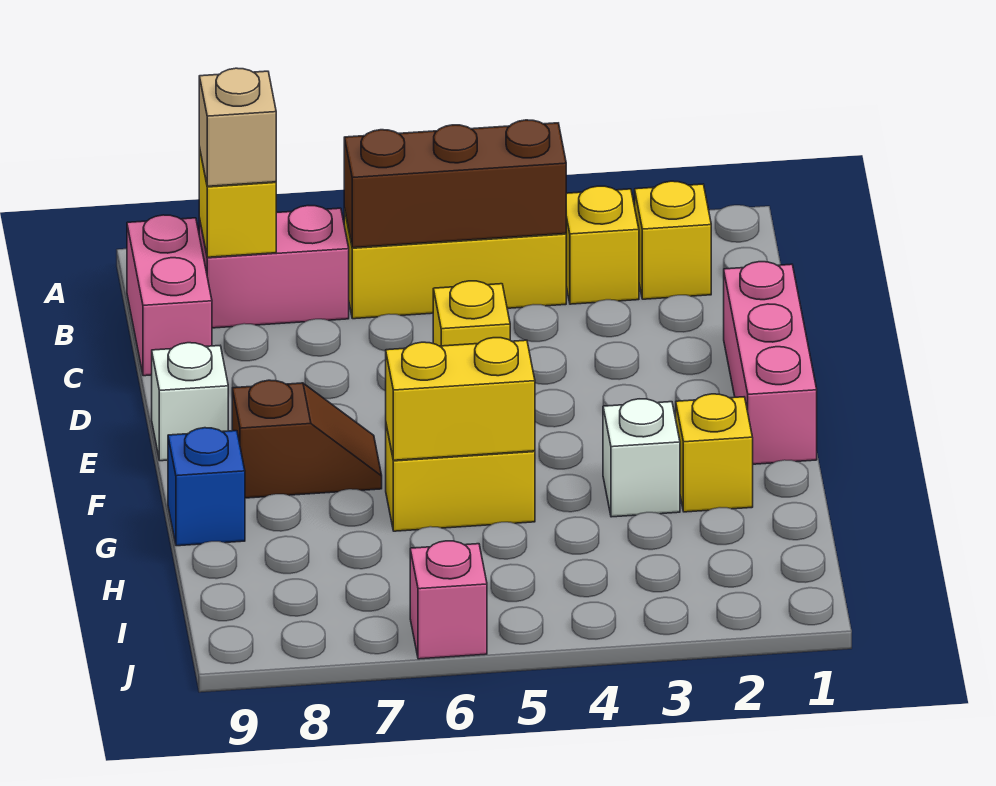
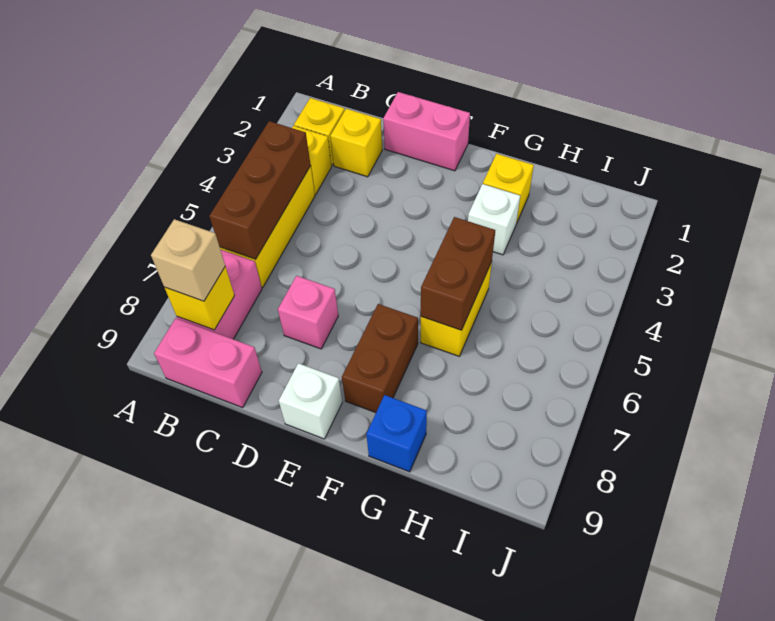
pink brick D1:F1 level 1 -> pink brick D1:E1 level 1
yellow brick D5 level 1 -> yellow brick C2 level 1
brown slope F7:F8 level 1 top 8 -> brown brick F7:F8 level 1
yellow brick G5:G6 level 2 -> brown brick G5:G6 level 2
pink brick J6 level 1 -> pink brick D7 level 1

